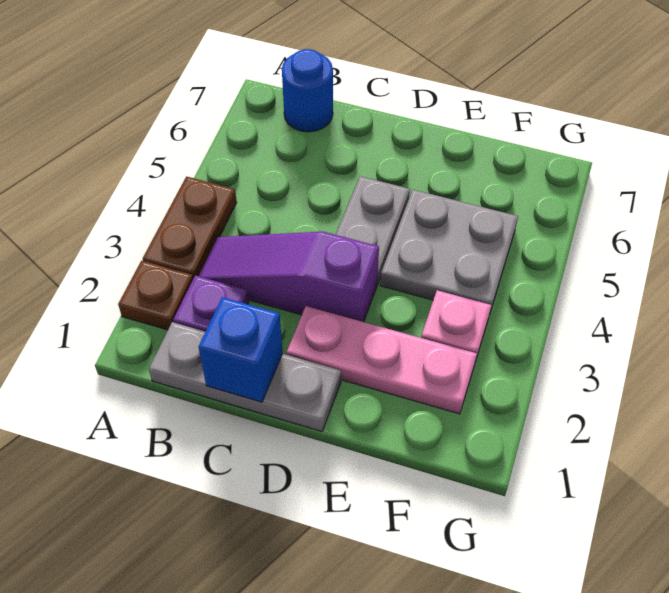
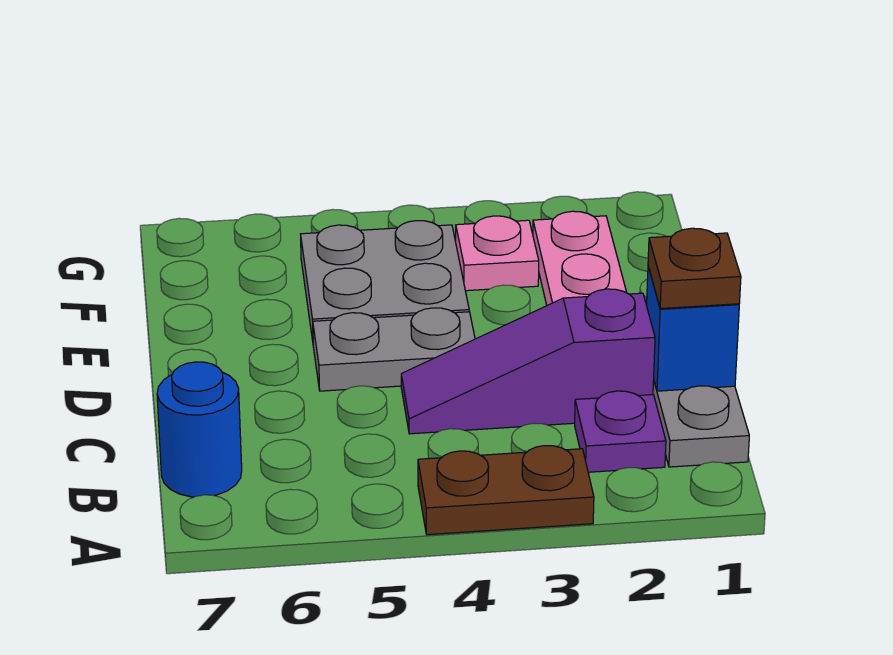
brown plate A2 level 1 -> brown plate C1 level 3
purple slope B3:D3 level 1 top D -> purple slope C2:C4 level 1 top 2

